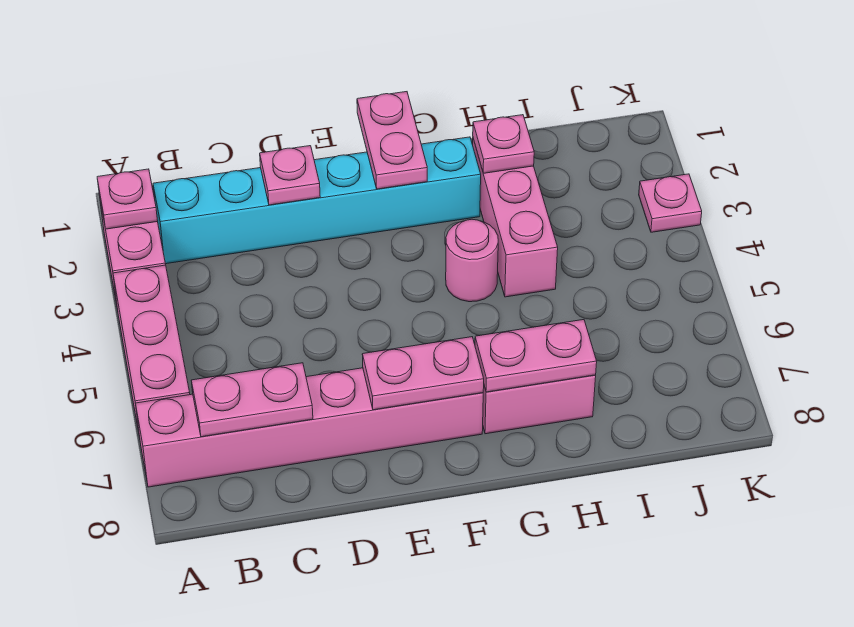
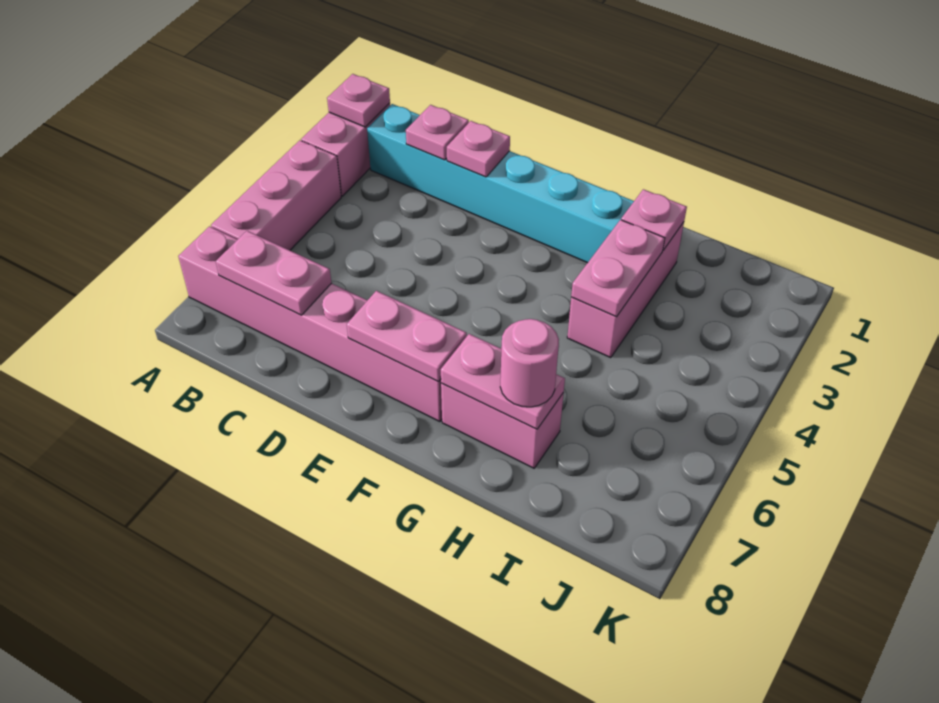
pink plate F1:F2 level 2 -> pink plate H3:H4 level 2
pink round brick G4 level 1 -> pink round brick H7 level 3
pink plate K3 level 1 -> pink plate C2 level 2

